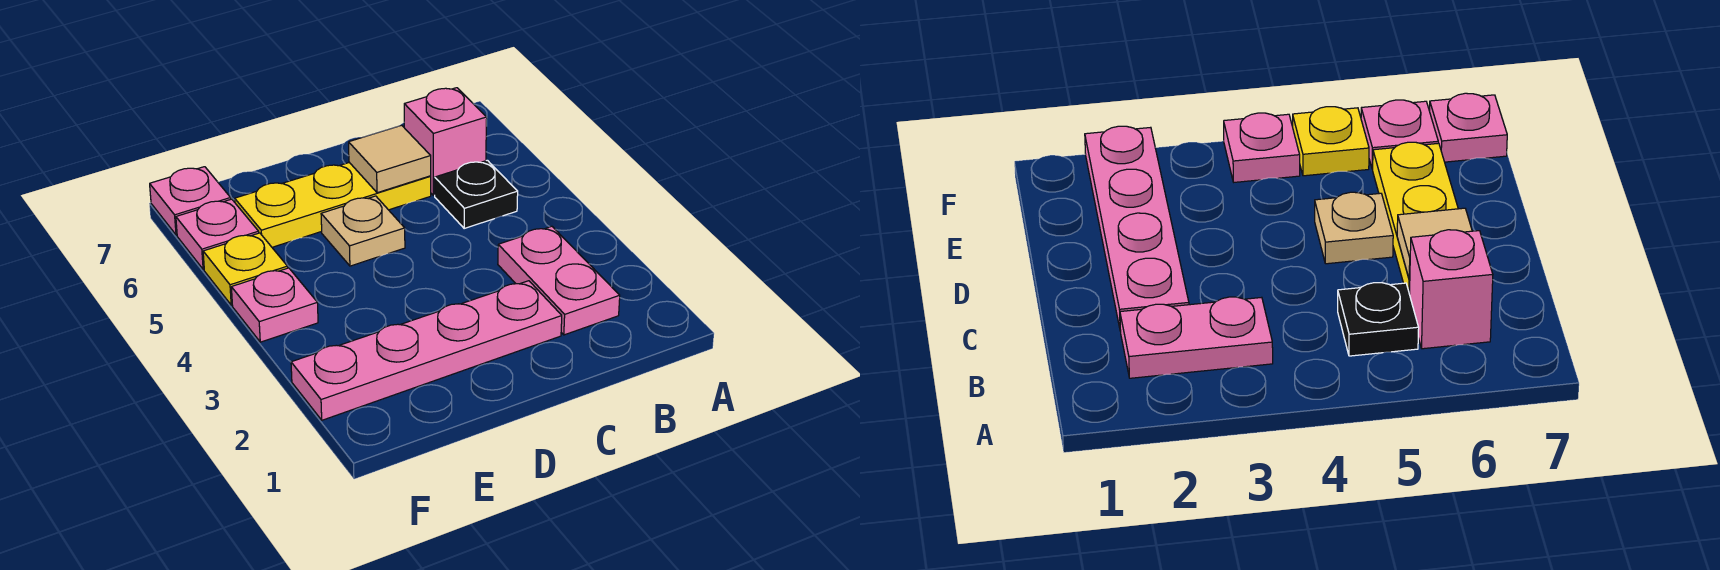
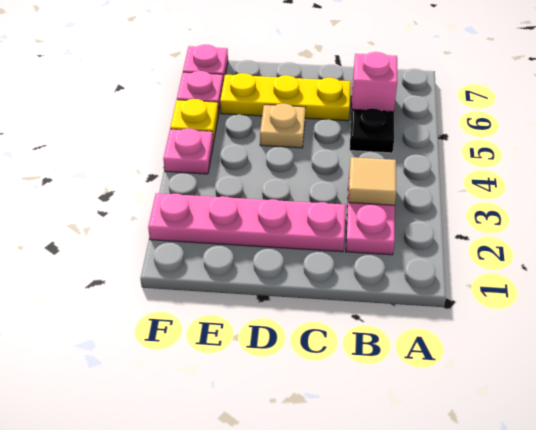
tan tile C6 level 2 -> tan tile B3 level 2

